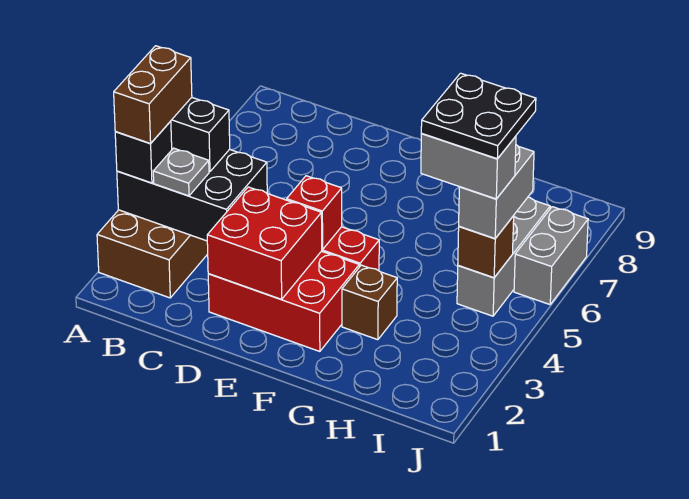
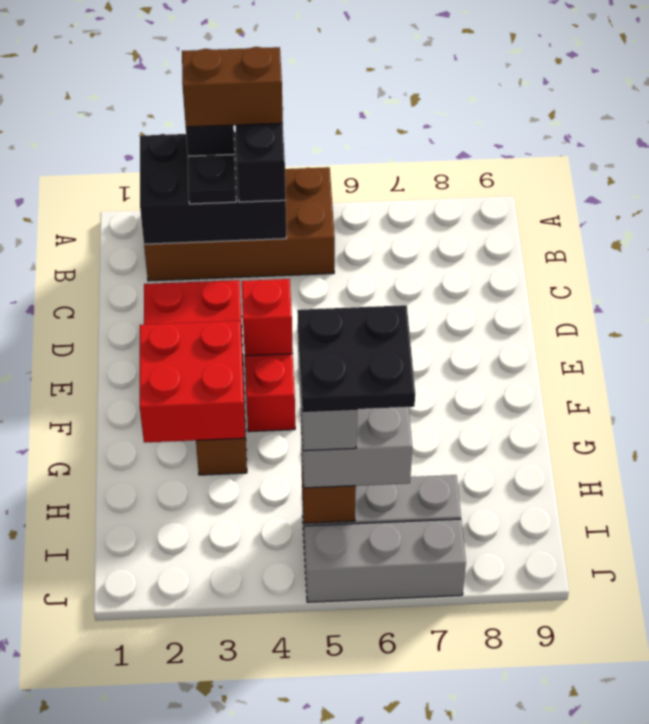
black brick A3:C4 level 2 -> black brick A2:B4 level 2
grey plate B3 level 3 -> black plate B3 level 3
red brick D2:E3 level 2 -> red brick F2:G3 level 2
grey brick J6:J7 level 1 -> grey brick J5:J7 level 1

